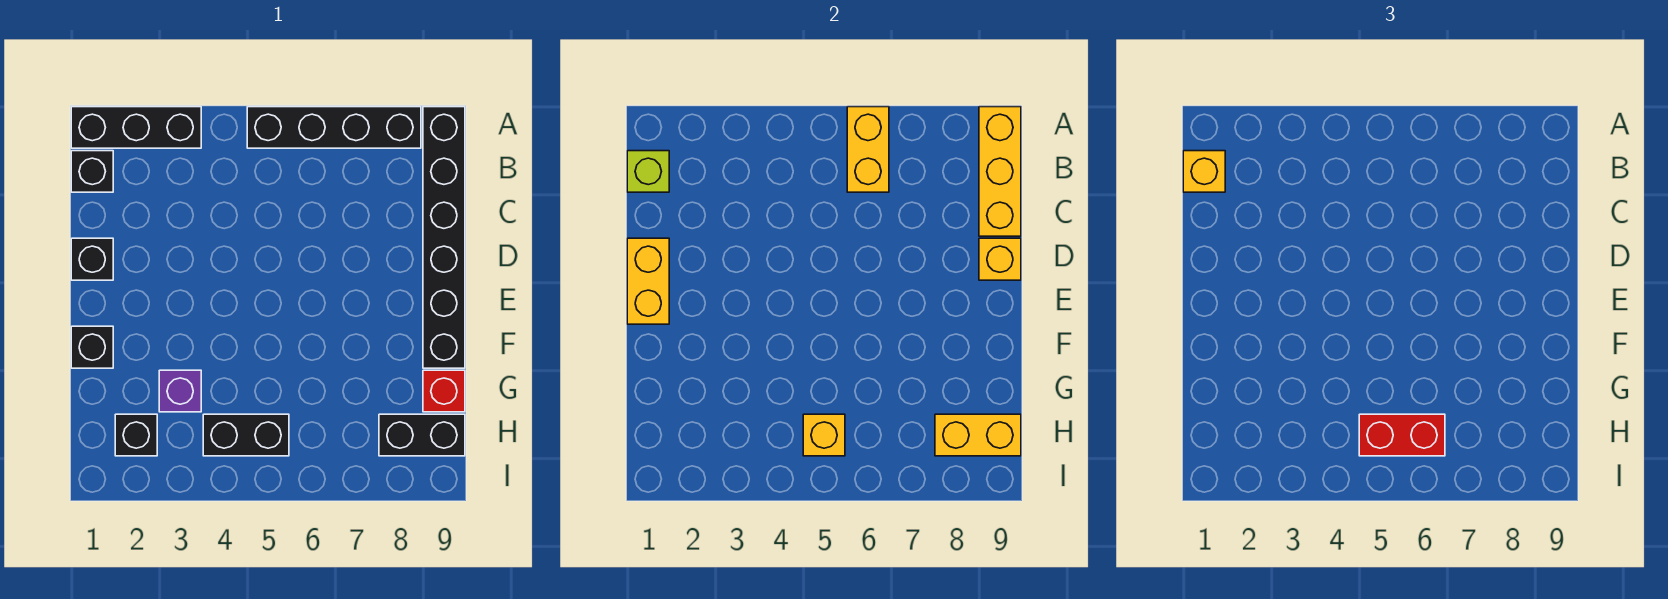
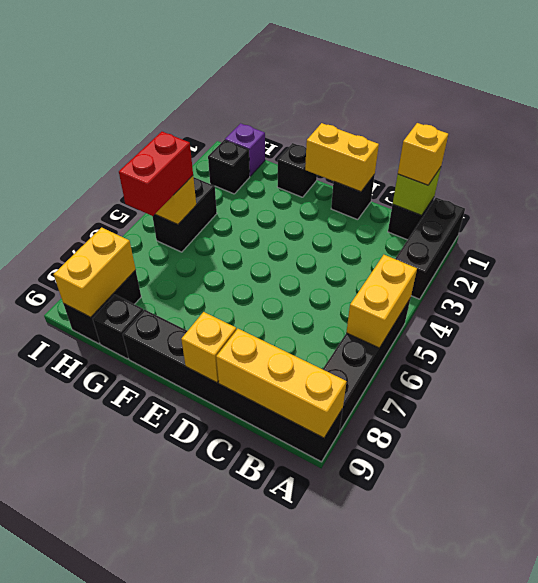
yellow brick A6:B6 level 2 -> yellow brick A5:A6 level 2
purple brick G3 level 1 -> purple brick H1 level 1
red brick G9 level 1 -> black brick G9 level 1

